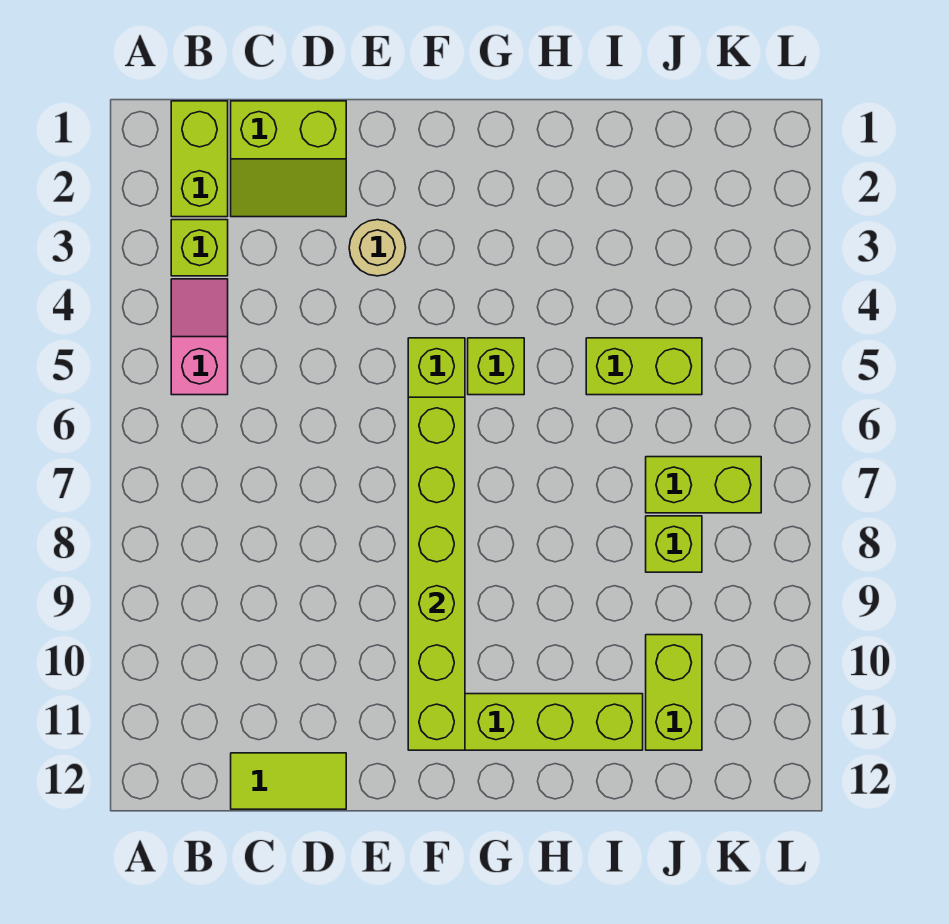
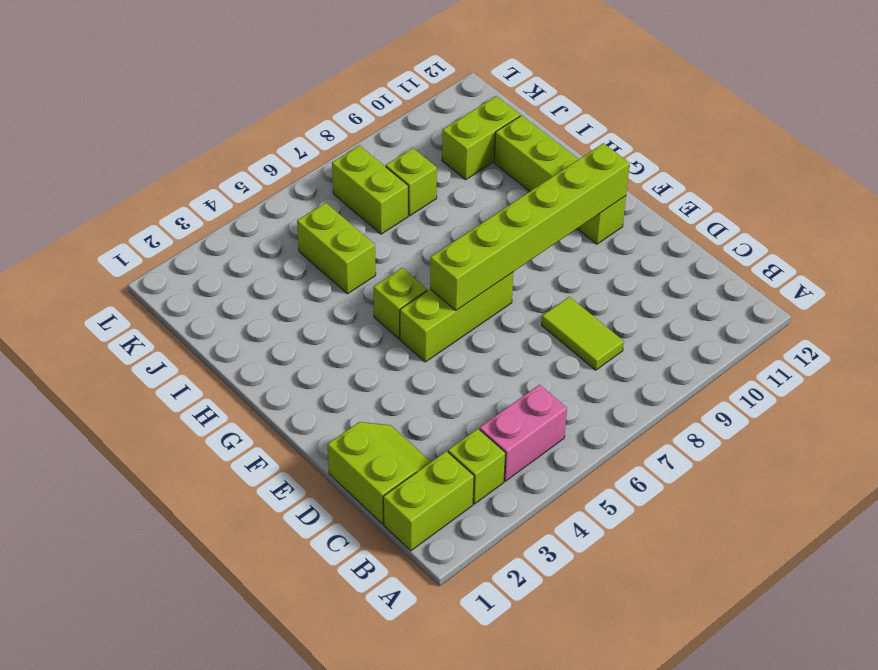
pink slope B4:B5 level 1 top 5 -> pink brick B4:B5 level 1
lime tile C12:D12 level 1 -> lime tile C8:D8 level 1
tan round brick E3 level 1 -> none

